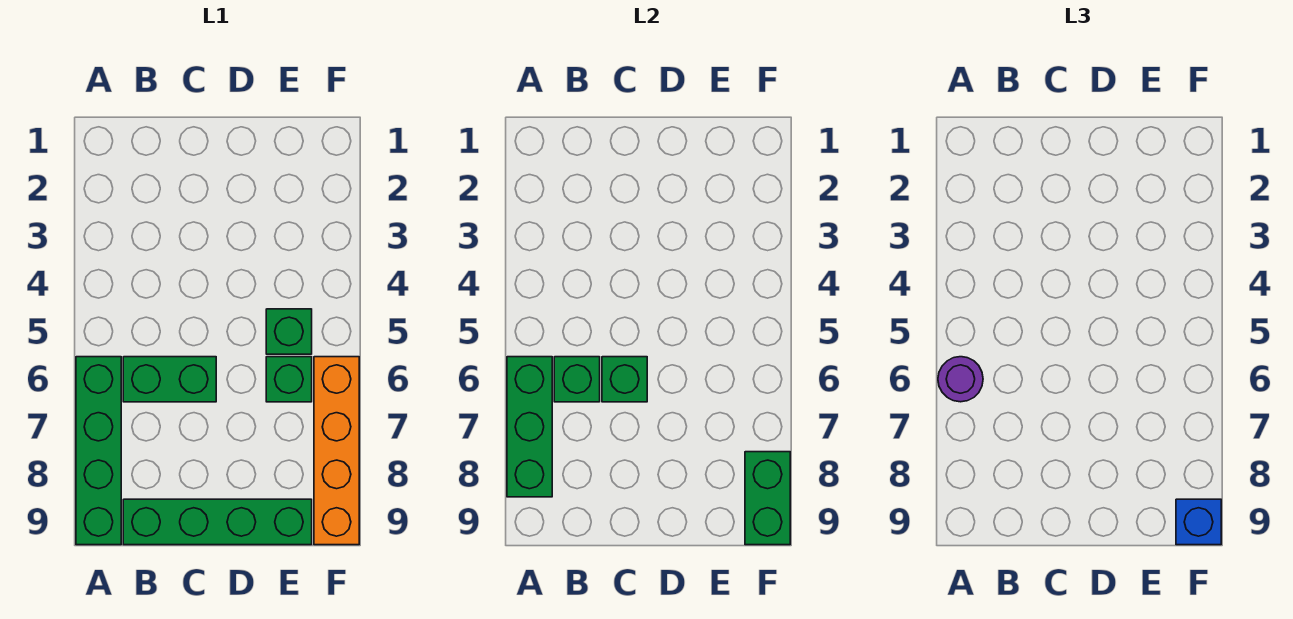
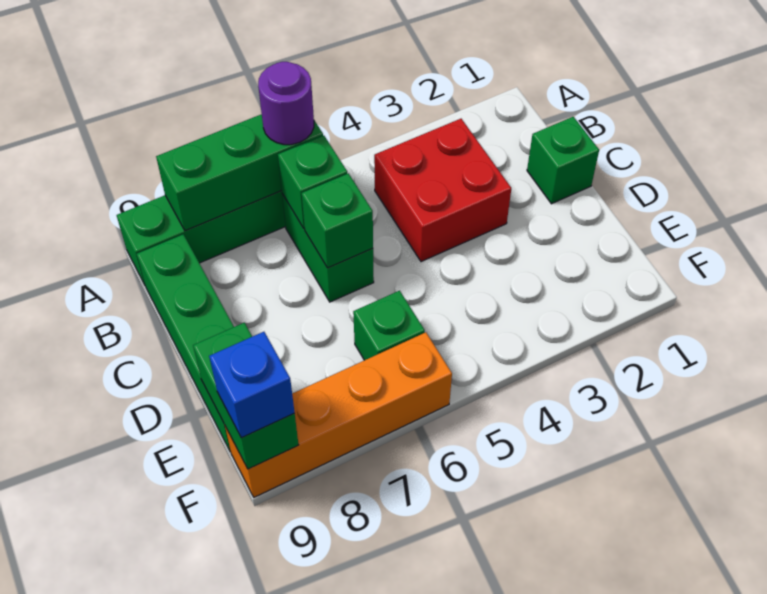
none -> red brick B3:C4 level 1
green brick E5 level 1 -> green brick C1 level 1
green brick F8:F9 level 2 -> green brick E9:F9 level 2

